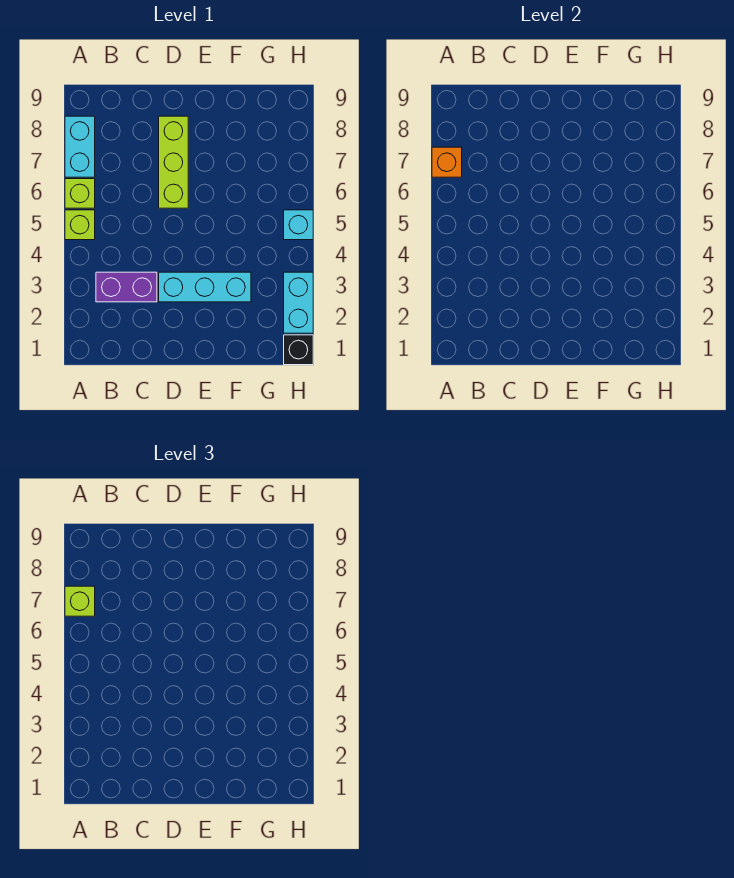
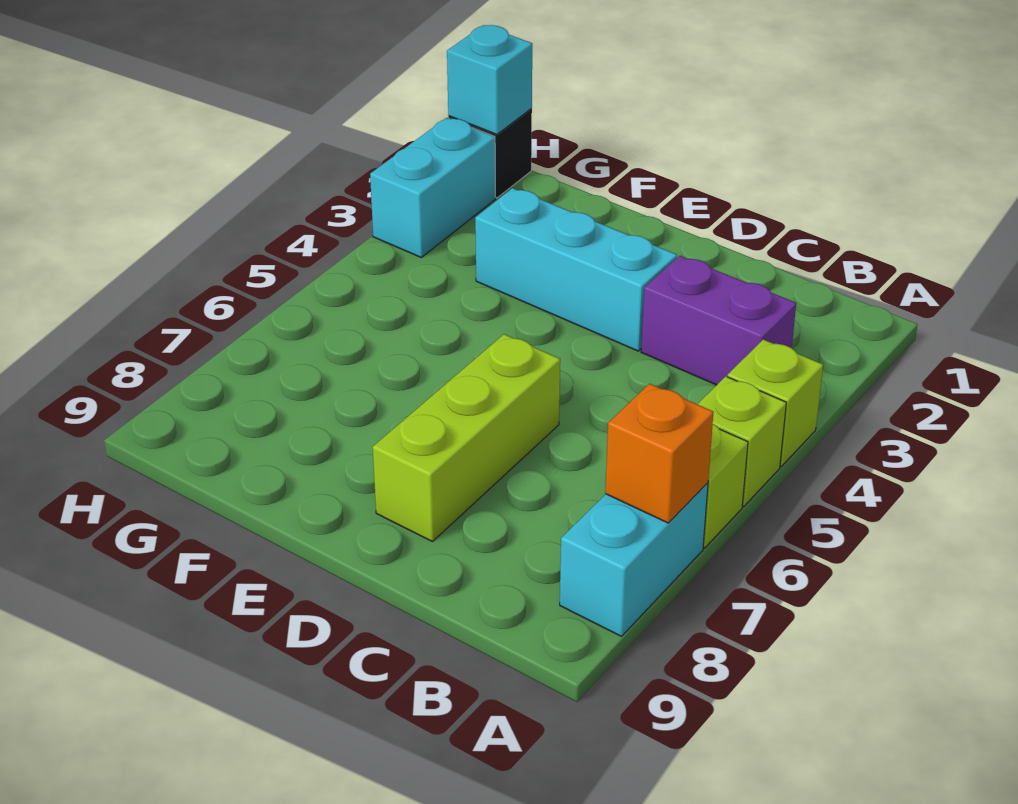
lime brick A7 level 3 -> lime brick A4 level 1
cyan brick H5 level 1 -> cyan brick H1 level 2

